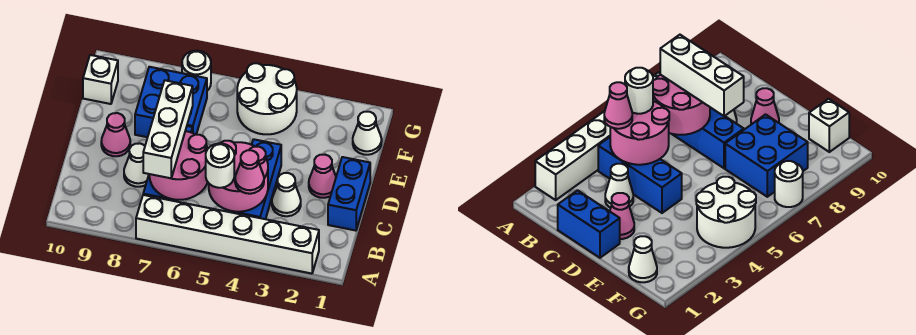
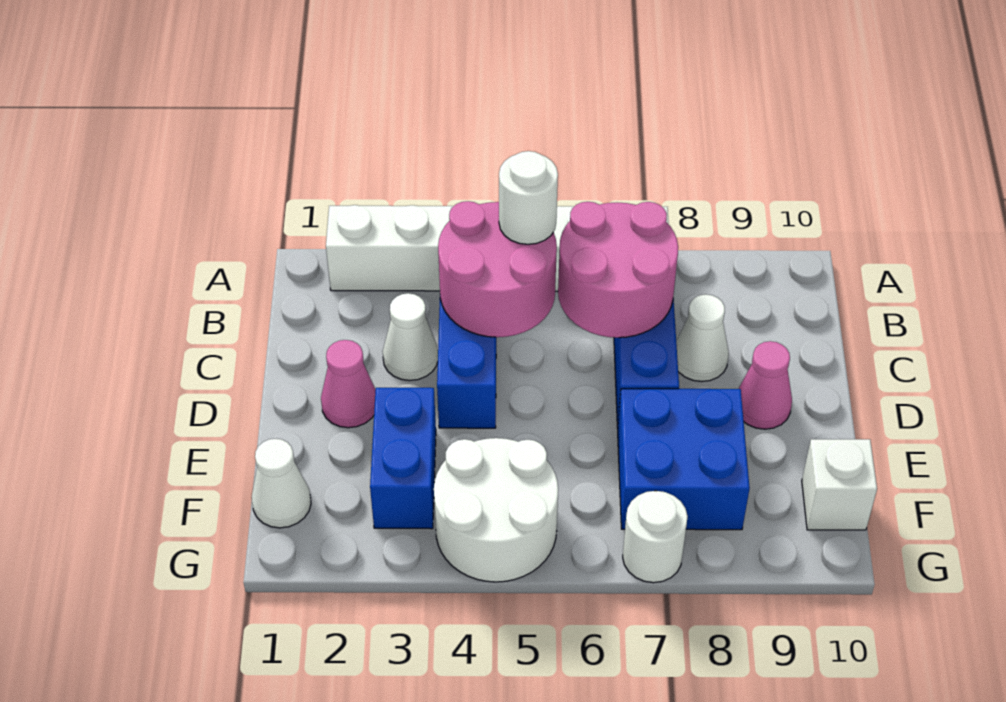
pink cone B4 level 3 -> none
white brick B7:D7 level 3 -> none
blue brick C1:D1 level 1 -> blue brick E3:F3 level 1

